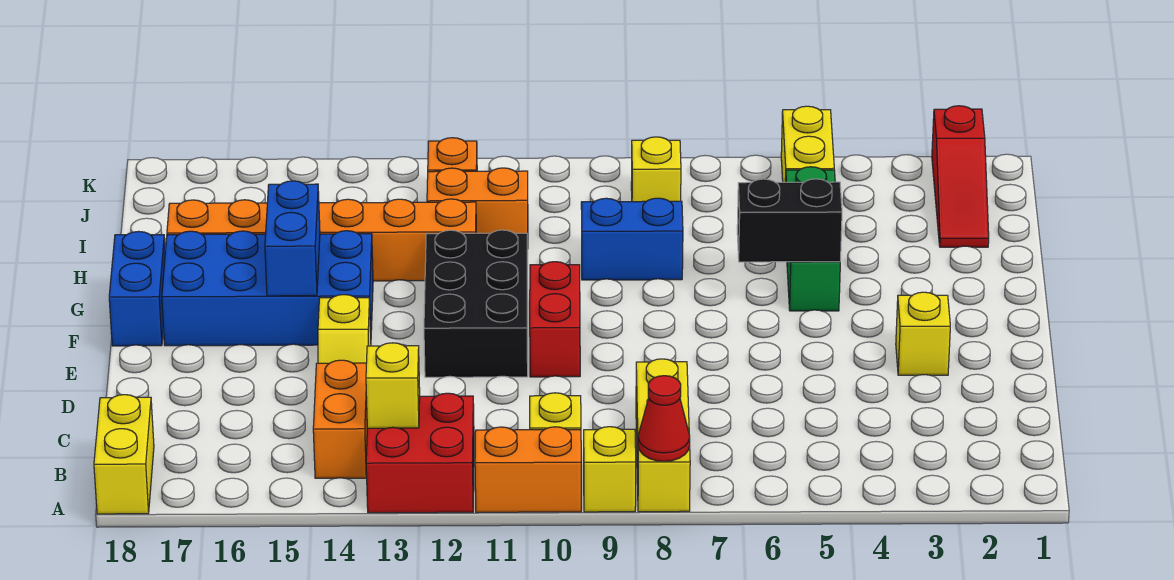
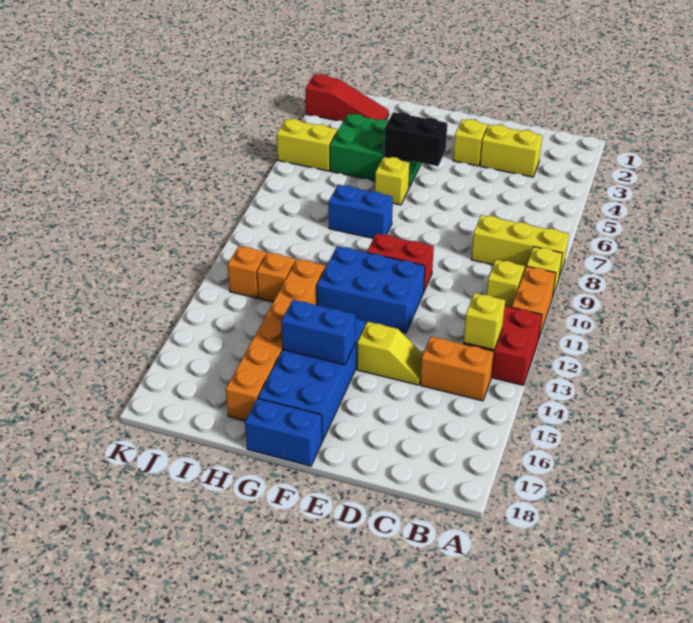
red cone A8 level 2 -> none
yellow brick A18:B18 level 1 -> yellow brick C3:D3 level 1
black brick E11:G12 level 1 -> blue brick E11:G12 level 1
green brick G5:I5 level 1 -> green brick G4:I5 level 1
black brick G5:G6 level 2 -> black brick F5:G5 level 2
blue brick H8:H9 level 1 -> blue brick G8:H8 level 1
orange brick I11:I12 level 1 -> orange brick I12 level 1
yellow brick J8 level 1 -> yellow brick G6 level 1

